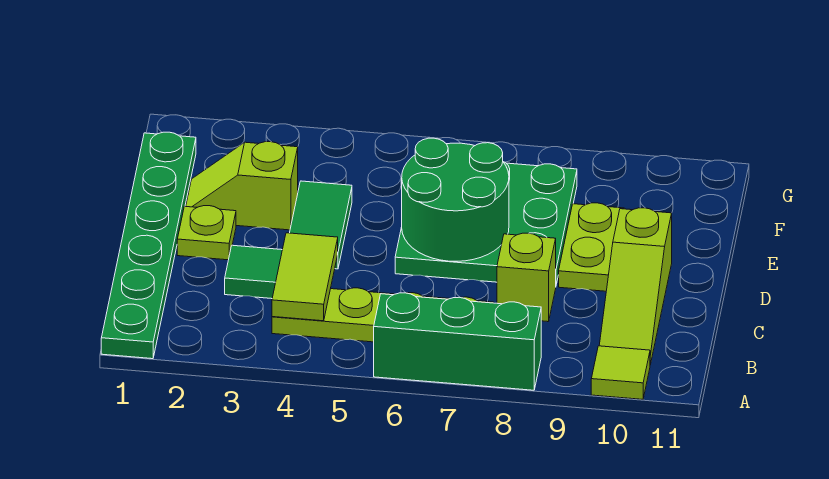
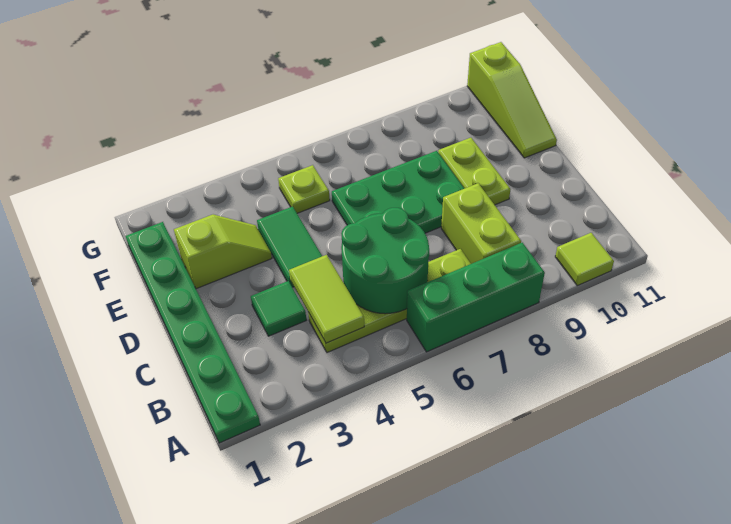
lime slope B10:D10 level 1 top D -> lime slope E11:G11 level 1 top G
lime brick C8 level 1 -> lime brick B8:C8 level 1
lime plate D2 level 1 -> lime plate F5 level 1
green plate D6:F8 level 1 -> green plate D6:E8 level 1
green round brick D6:E7 level 2 -> green round brick B5:C6 level 2
lime slope E2:E3 level 1 top 3 -> lime slope E2:E3 level 1 top 2

